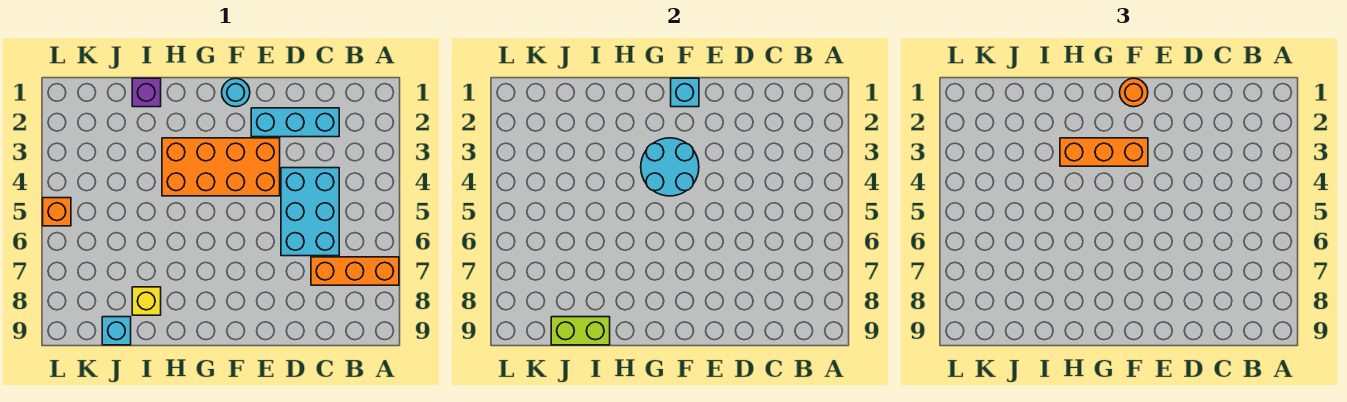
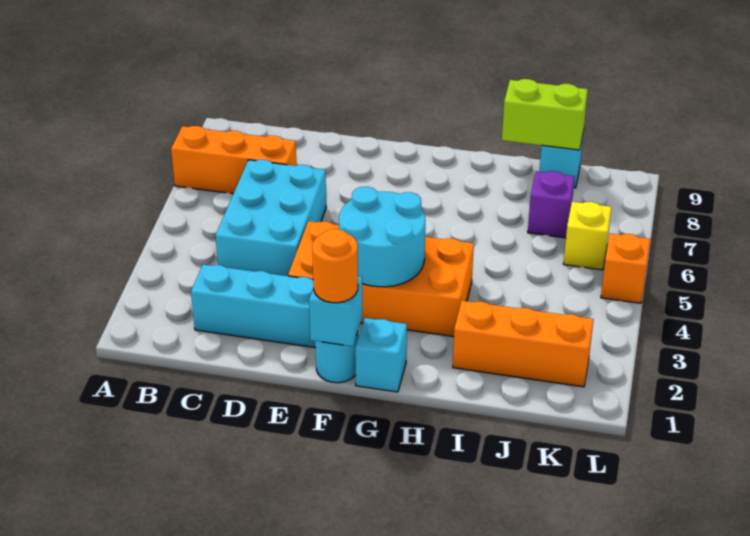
orange brick F3:H3 level 3 -> orange brick I2:K2 level 1
none -> cyan brick G1 level 1
purple brick I1 level 1 -> purple brick J7 level 1
yellow brick I8 level 1 -> yellow brick K6 level 1

